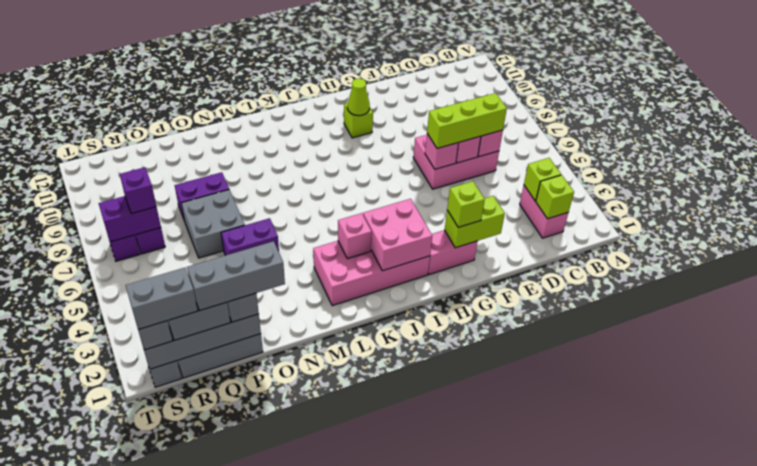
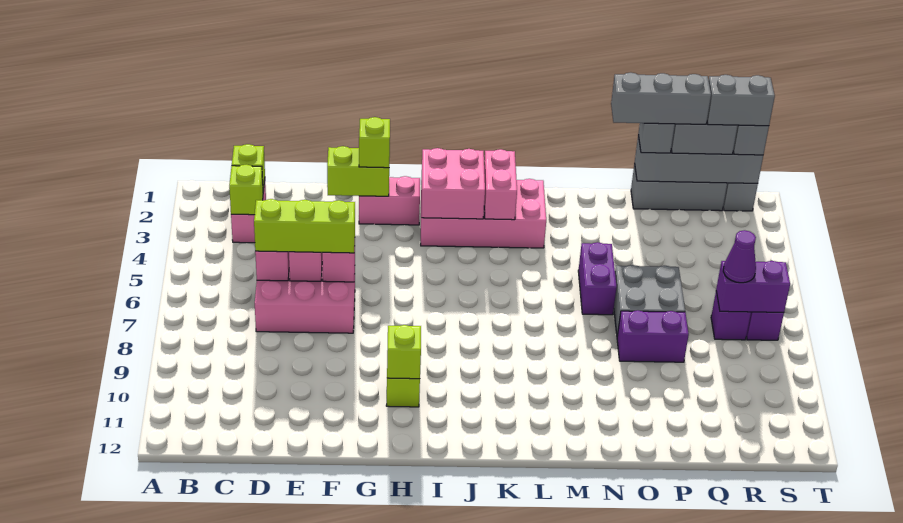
lime cone H10 level 2 -> lime brick H10 level 2
pink brick K3 level 2 -> pink brick K2:K3 level 2
purple brick N5:O5 level 1 -> purple brick N5:N6 level 1
purple brick R7 level 3 -> purple cone R7 level 3

